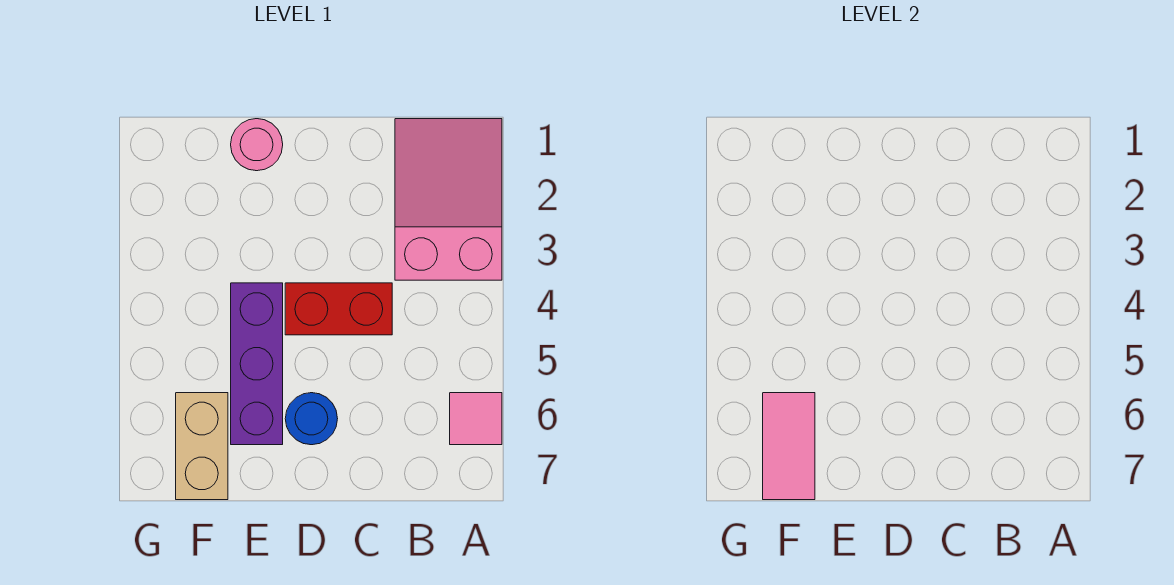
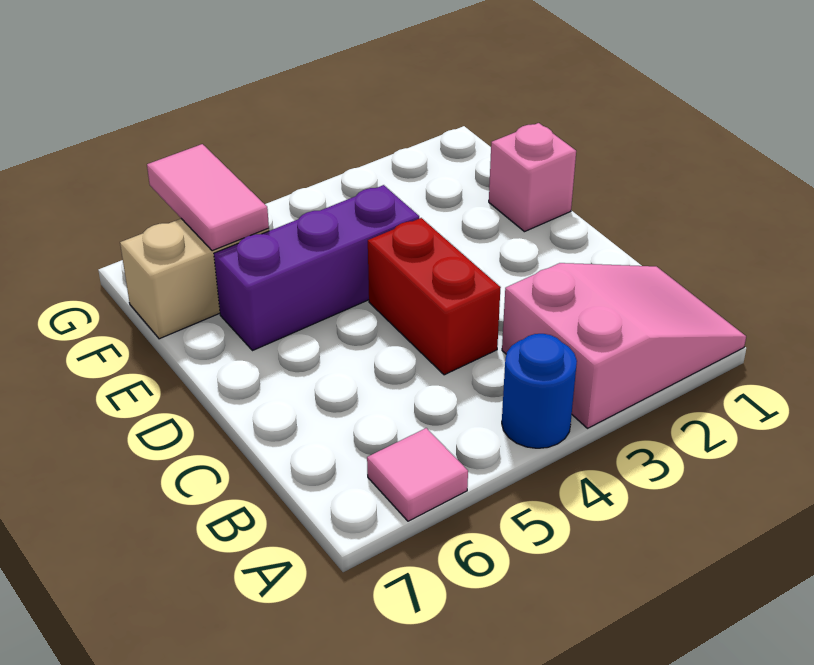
blue round brick D6 level 1 -> blue round brick A4 level 1
pink round brick E1 level 1 -> pink brick E1 level 1
pink tile F6:F7 level 2 -> pink tile F6:G6 level 2

